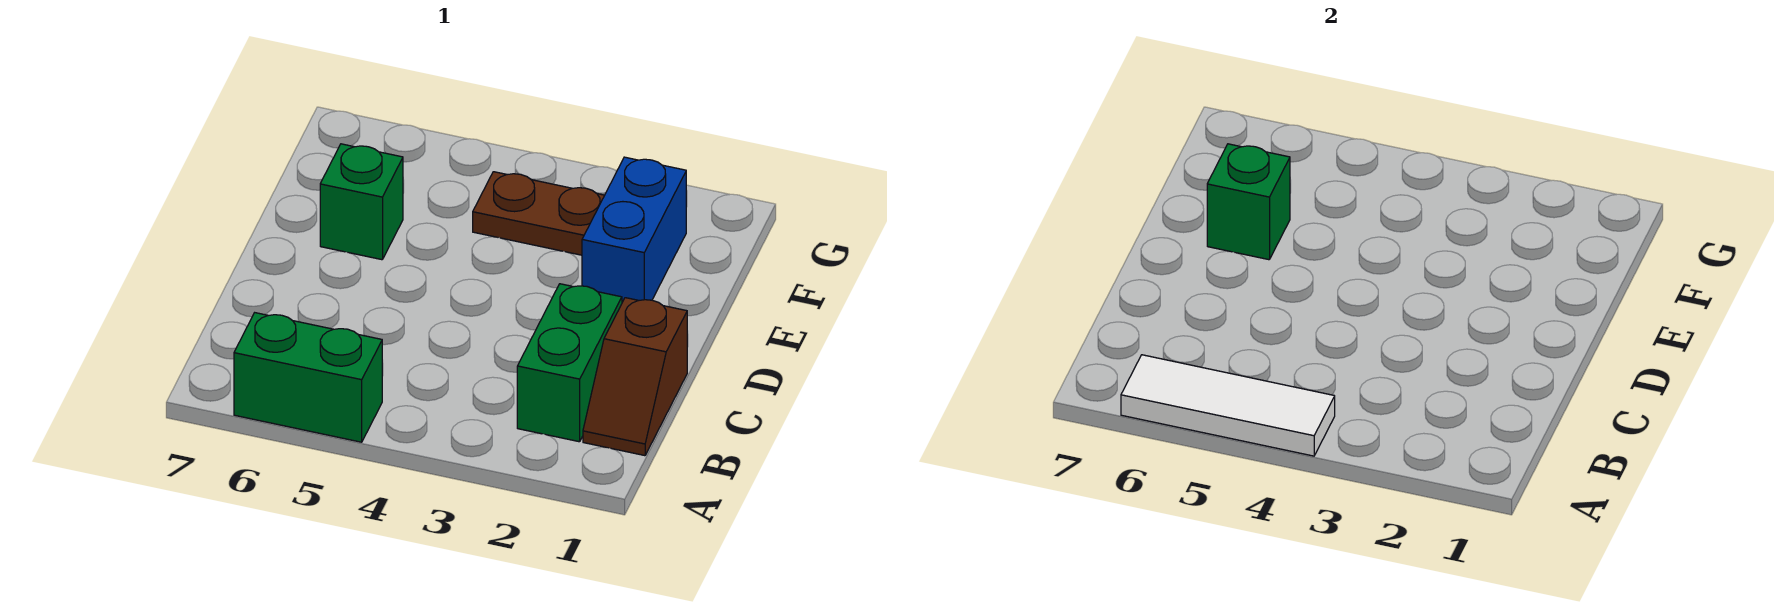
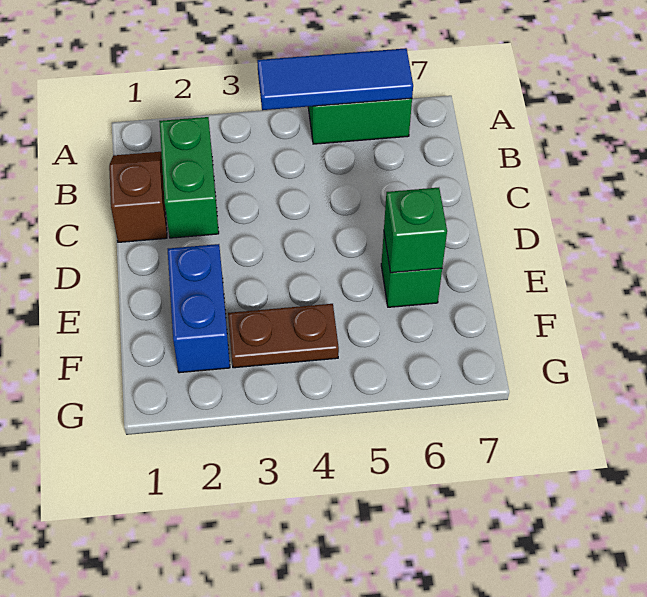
white tile A4:A6 level 2 -> blue tile A4:A6 level 2

